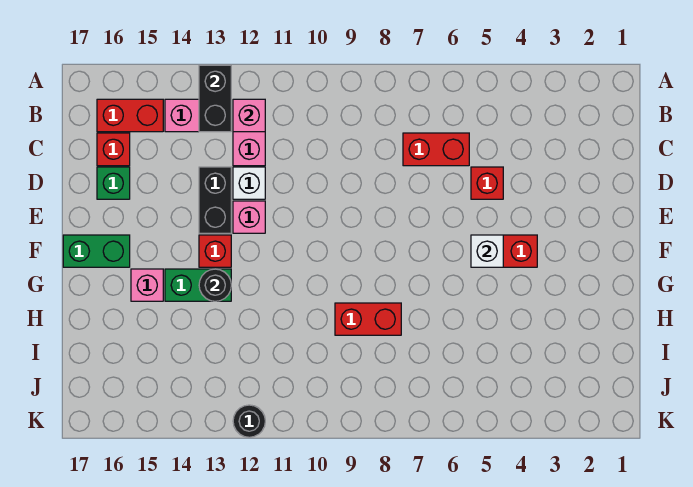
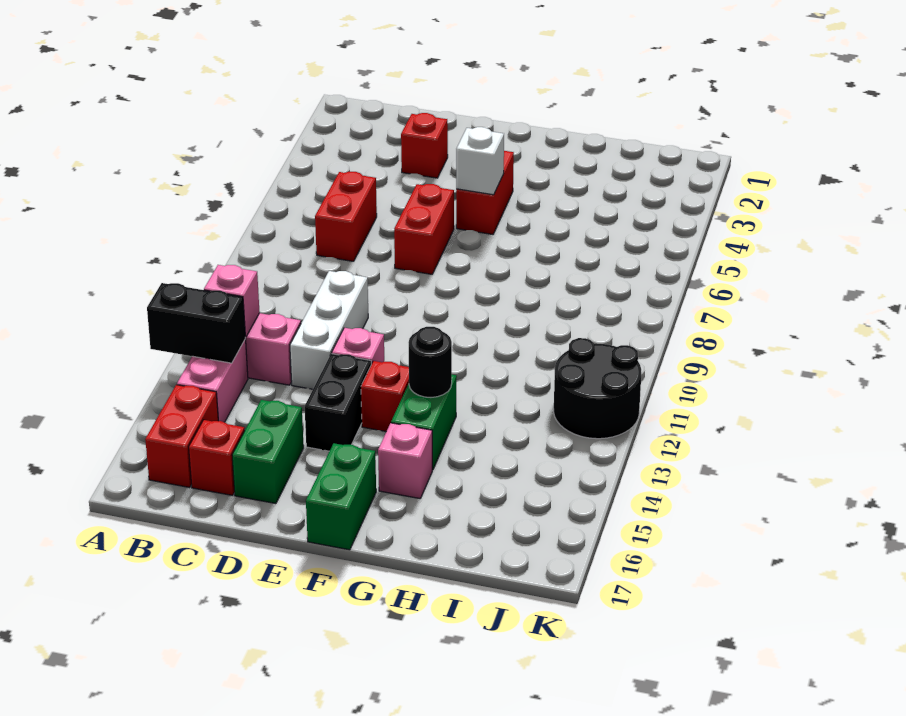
red brick D5 level 1 -> red brick D3 level 1
white brick D12 level 1 -> white brick D10:D12 level 1
black brick D13:E13 level 1 -> black brick E13:E14 level 1
green brick D16 level 1 -> green brick D15:D16 level 1
red brick H8:H9 level 1 -> red brick E6:E7 level 1
black round brick K12 level 1 -> black round brick J11:K12 level 1

